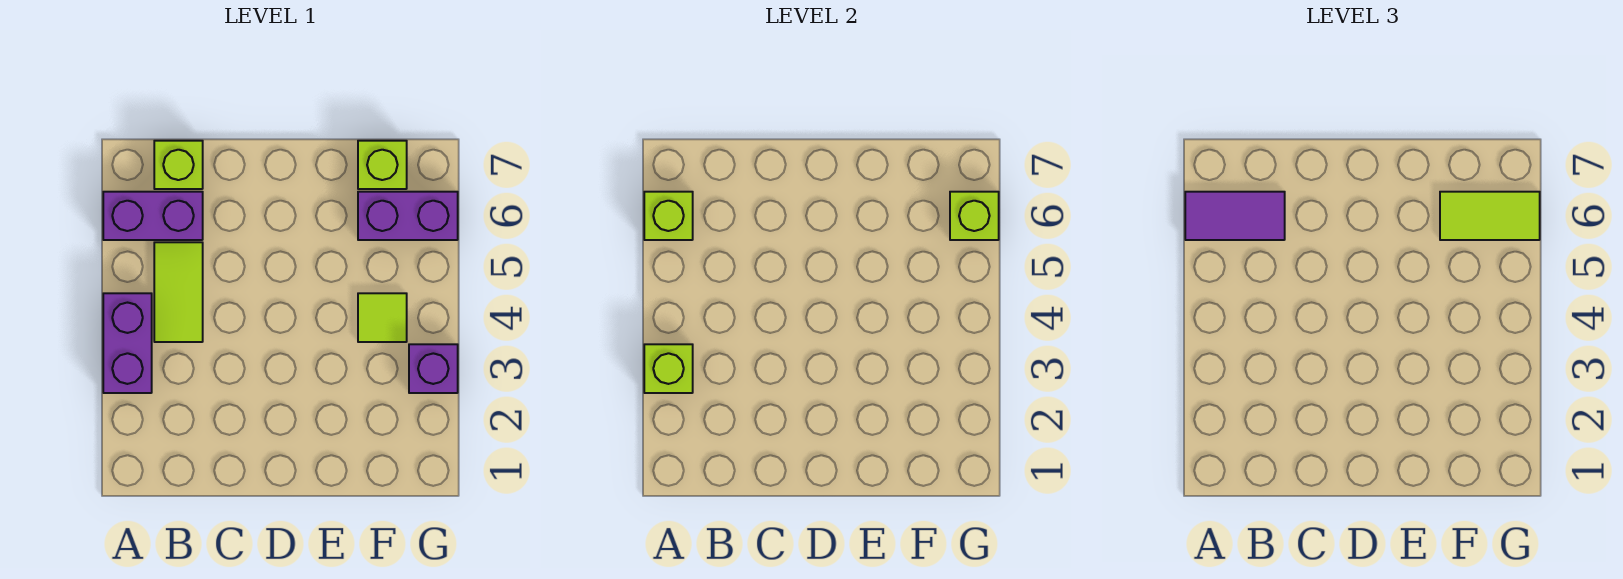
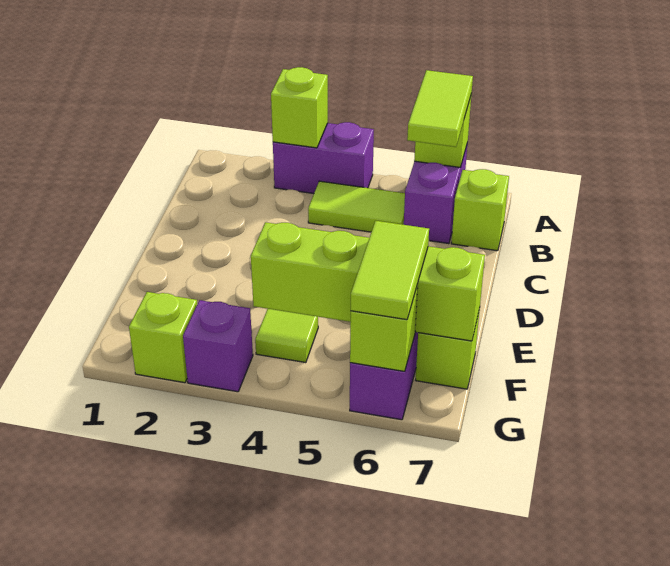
purple tile A6:B6 level 3 -> lime tile A6:B6 level 3
none -> lime brick F4:F7 level 2
none -> lime brick G2 level 1

